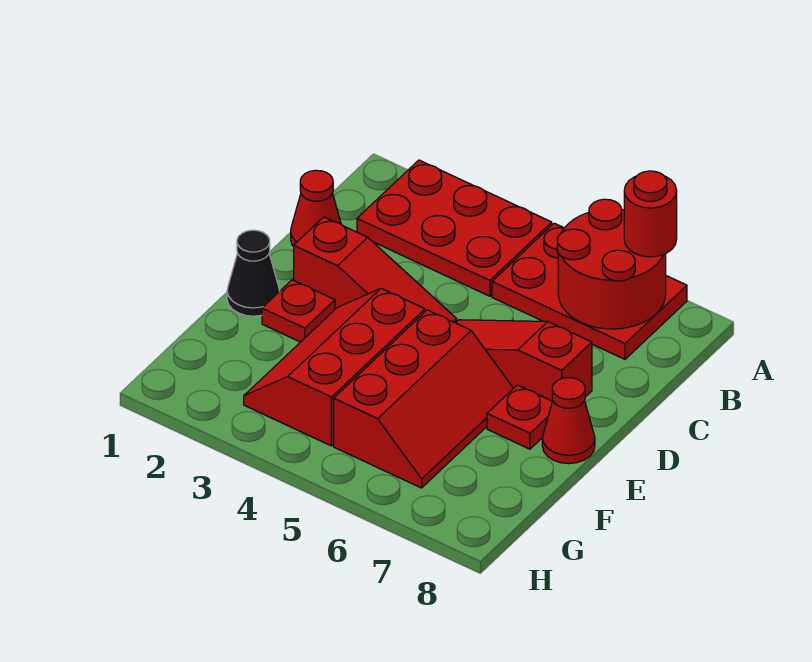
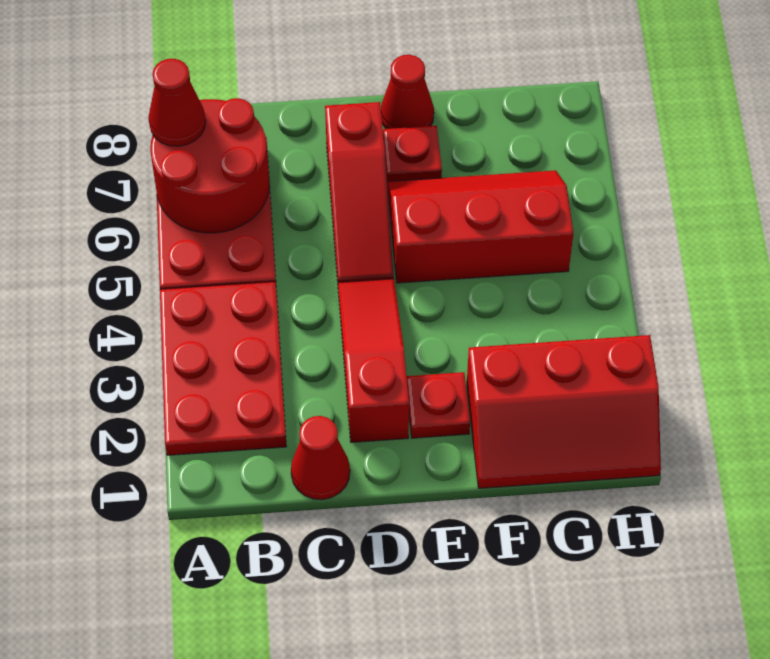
red round brick A7 level 3 -> red cone A7 level 3
black cone E1 level 1 -> none
red slope E3:G4 level 1 top 4 -> red slope F1:H2 level 1 top 2

